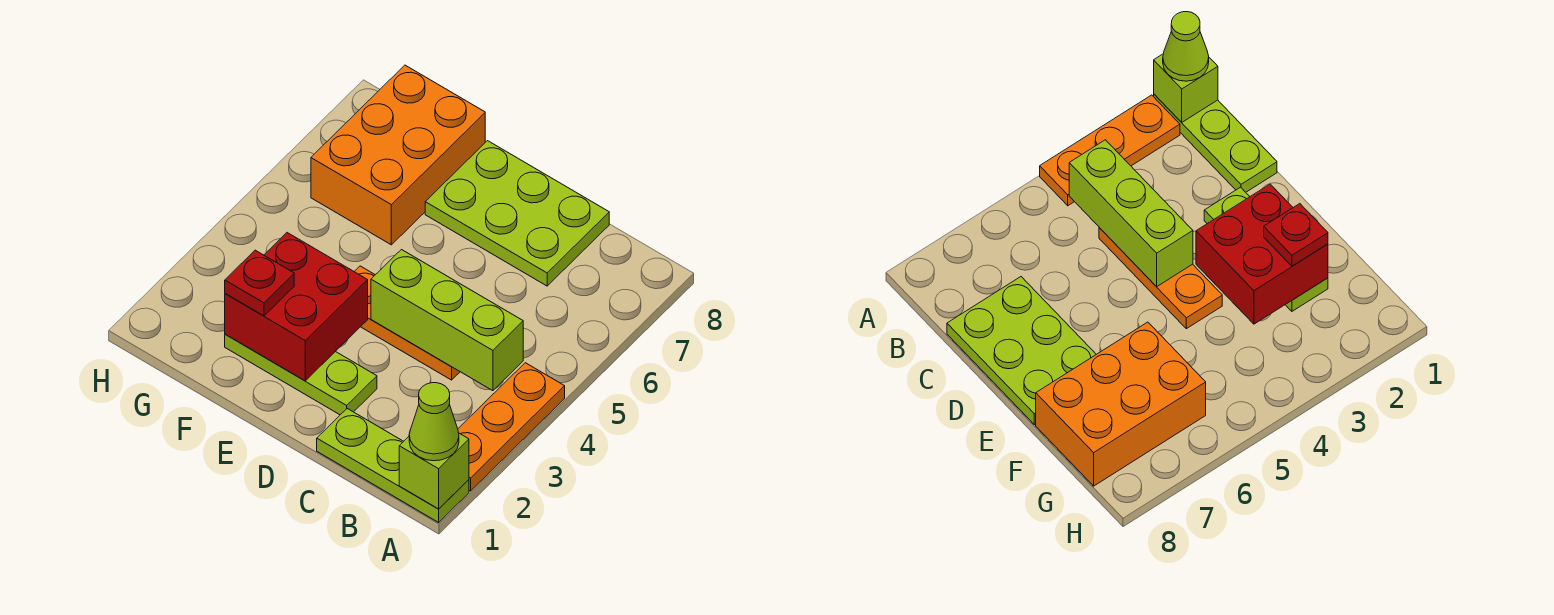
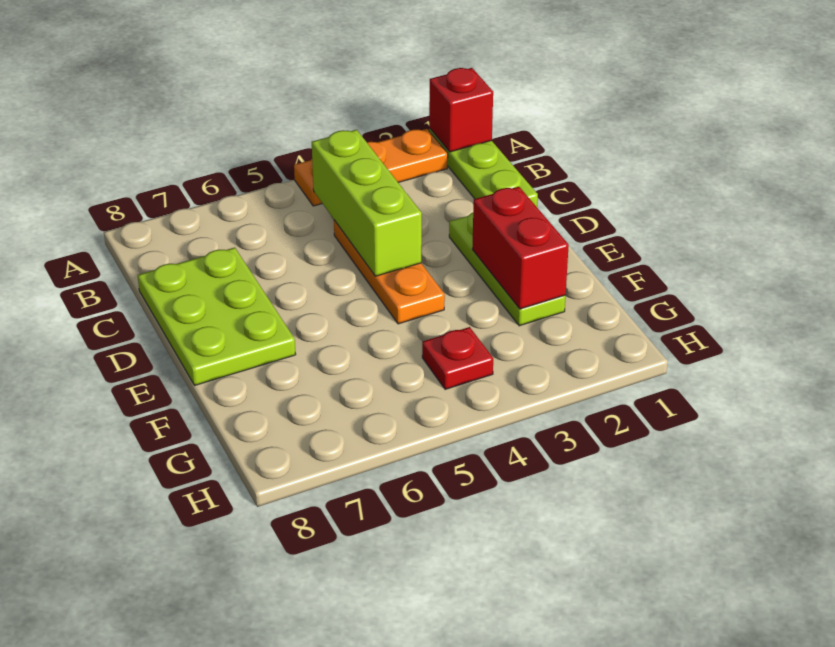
lime brick A1 level 2 -> red brick A1 level 2
lime cone A1 level 3 -> none
red brick E2:F3 level 2 -> red brick E2:F2 level 2
red plate F2 level 3 -> red plate G4 level 1
orange brick F6:G8 level 1 -> none

